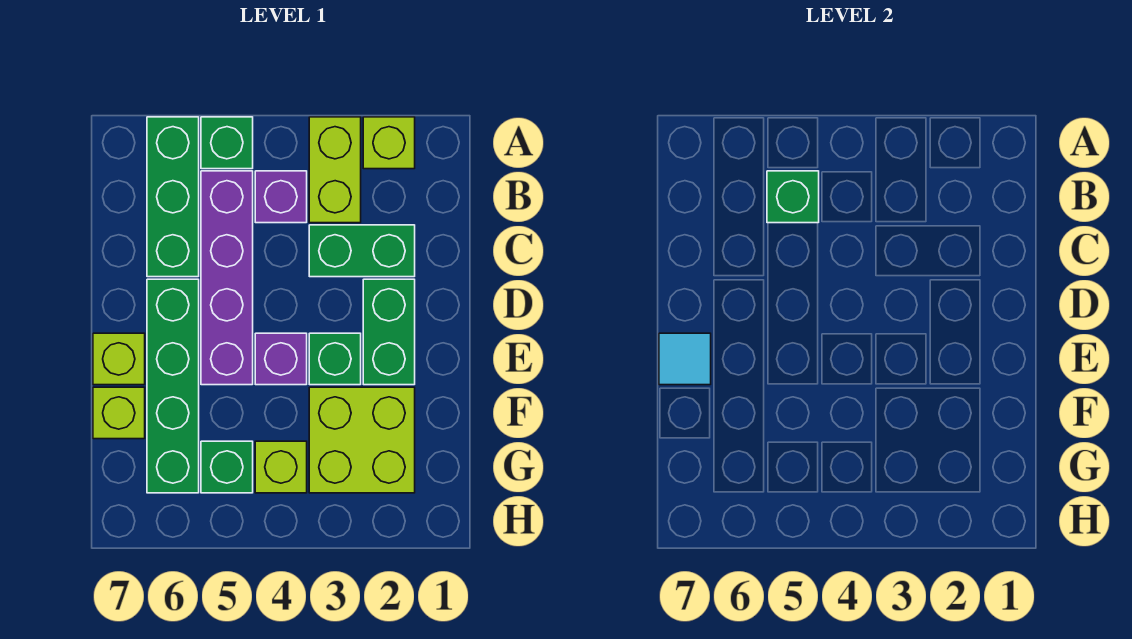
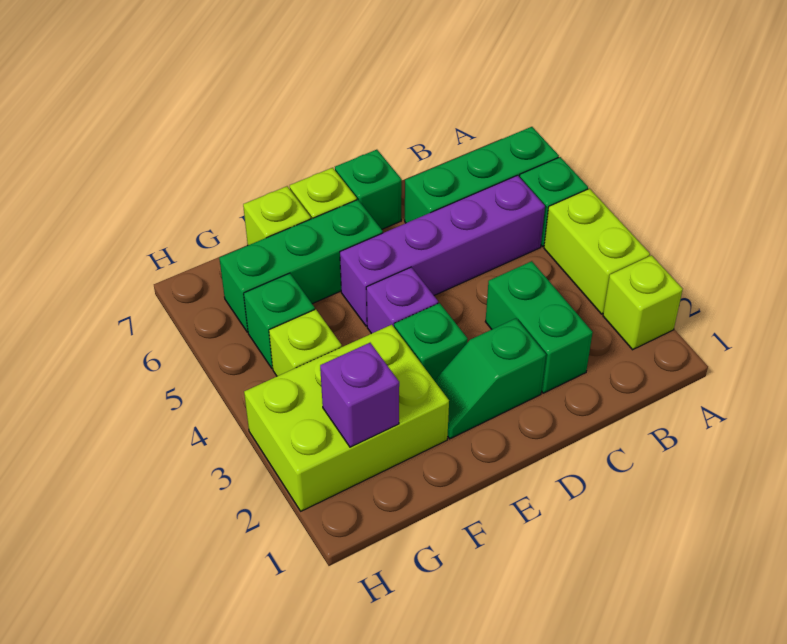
lime brick A3:B3 level 1 -> lime brick A3:A4 level 1
purple brick B4 level 1 -> purple brick G2 level 2
green brick B5 level 2 -> green brick D7 level 1
green brick D2:E2 level 1 -> green slope D2:E2 level 1 top D
green brick D6:G6 level 1 -> green brick E6:G6 level 1
cyan tile E7 level 2 -> none
lime brick F2:G3 level 1 -> lime brick F2:H3 level 1

